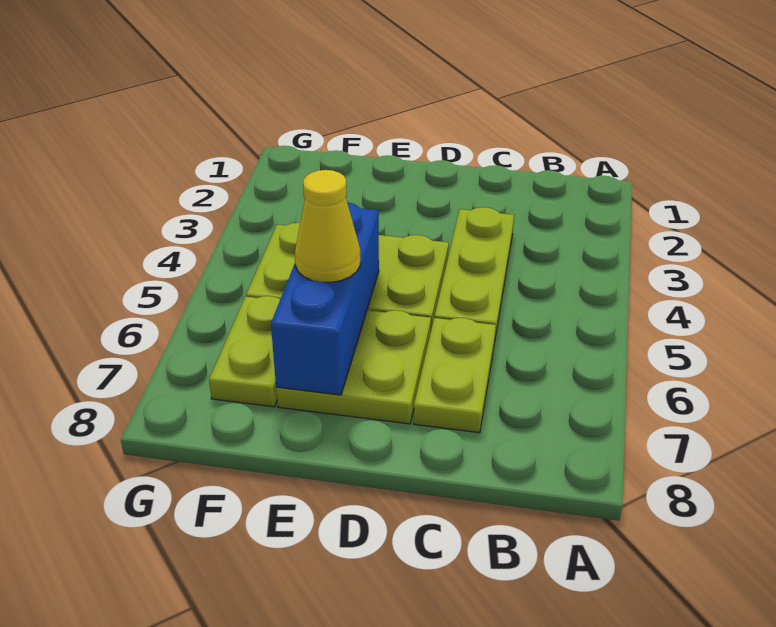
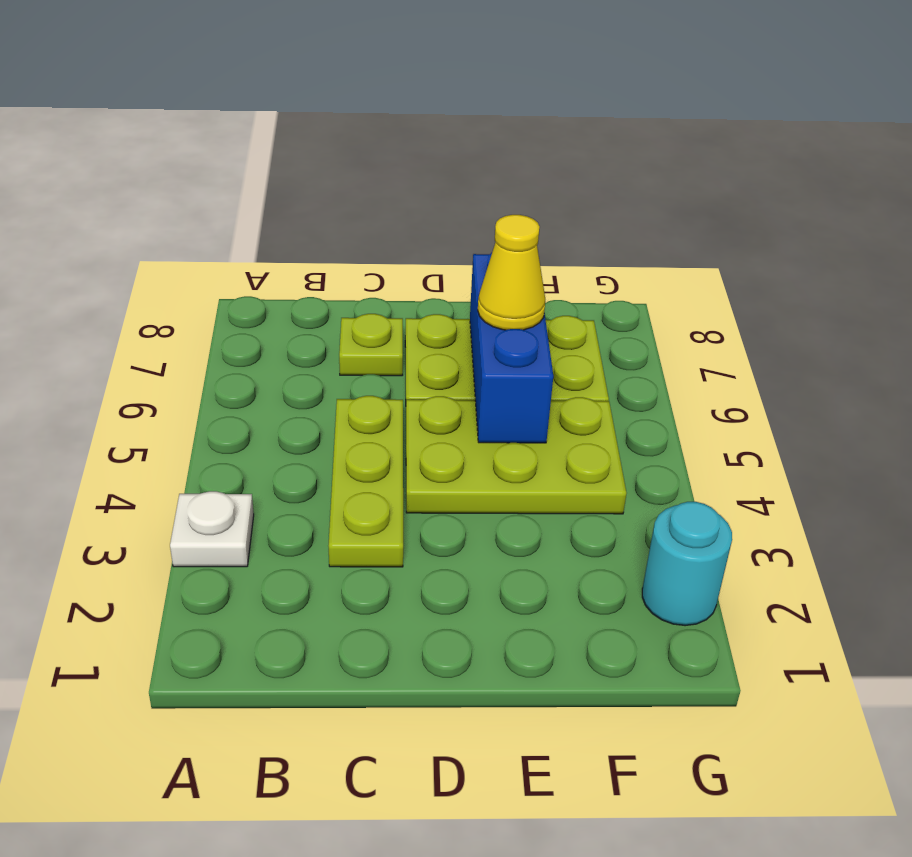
none -> white plate A3 level 1
lime plate C6:C7 level 1 -> lime plate C7 level 1
none -> cyan round brick G2 level 1

